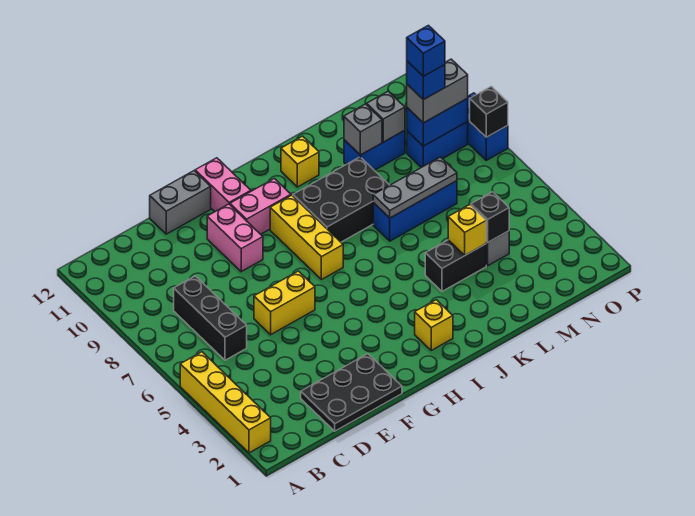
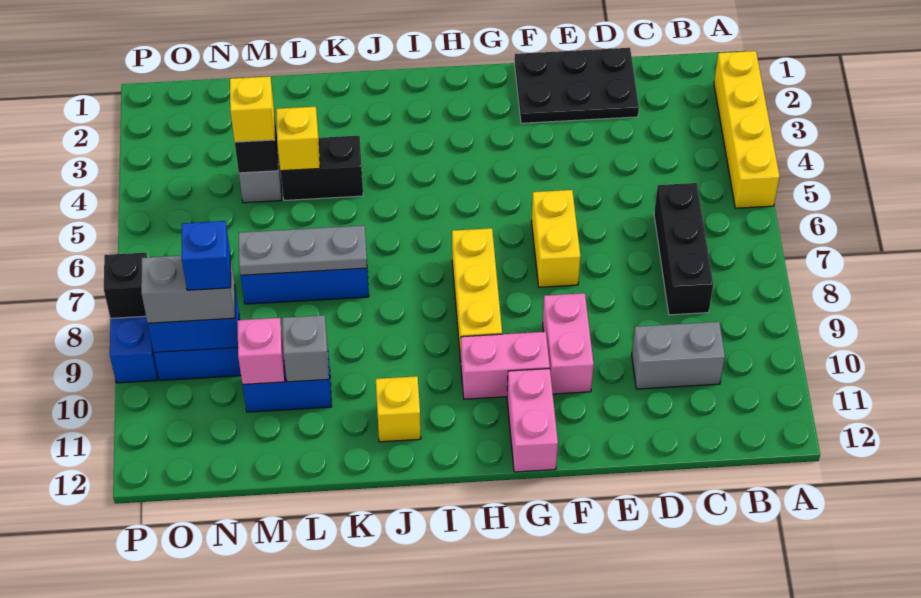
yellow brick E6:F6 level 1 -> yellow brick F6:F7 level 1
grey brick E12:F12 level 1 -> grey brick C10:D10 level 1
yellow brick I2 level 1 -> yellow brick M4 level 3
black brick I8:K9 level 1 -> none
grey brick M10 level 2 -> pink brick M10 level 2
blue brick N9 level 5 -> none

